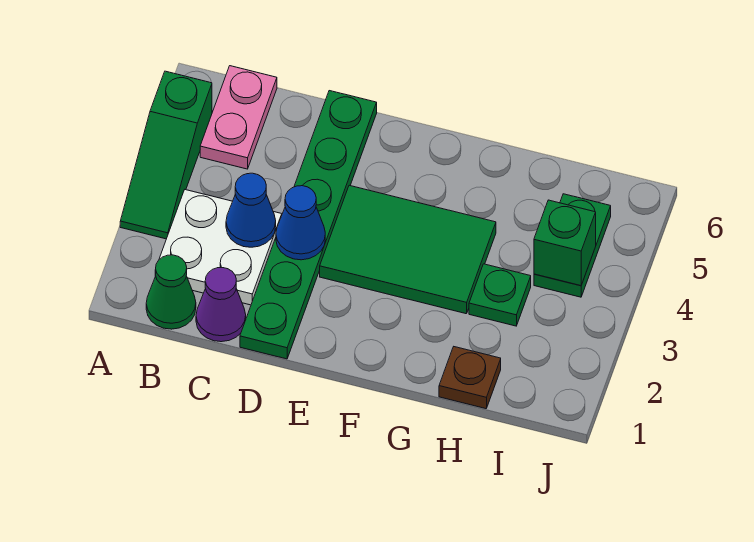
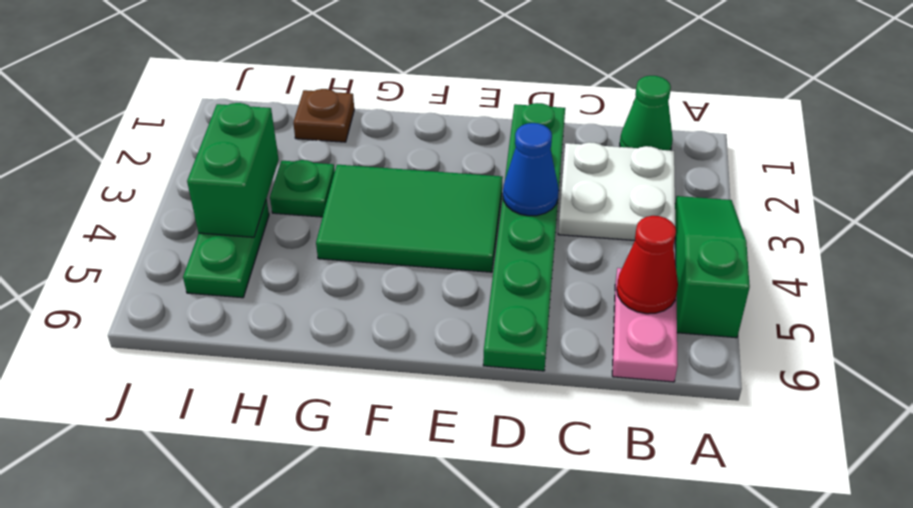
none -> red cone B5 level 2
purple cone C1 level 1 -> none
blue cone C3 level 2 -> none
green brick I4 level 2 -> green brick I3:I4 level 2

